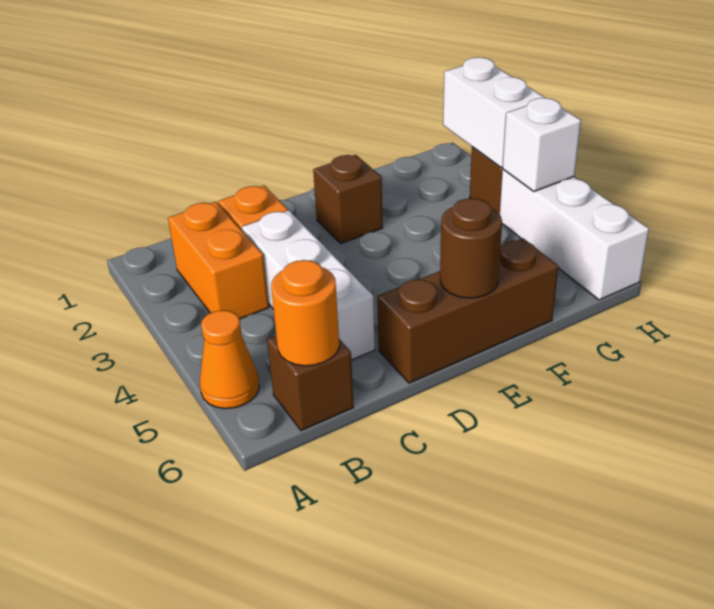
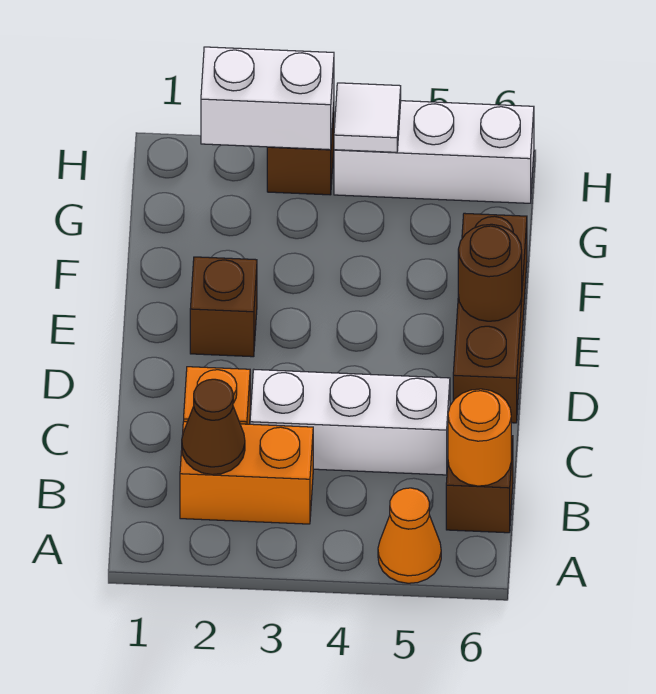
none -> brown cone B2 level 2
white brick H4 level 2 -> white tile H4 level 2

